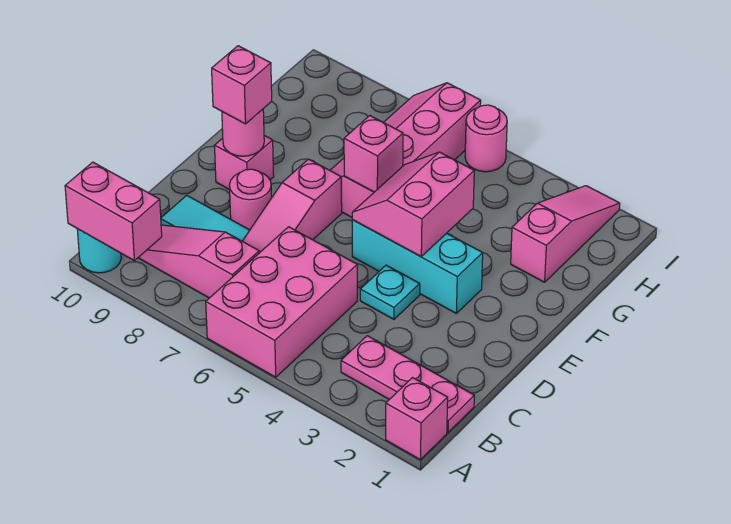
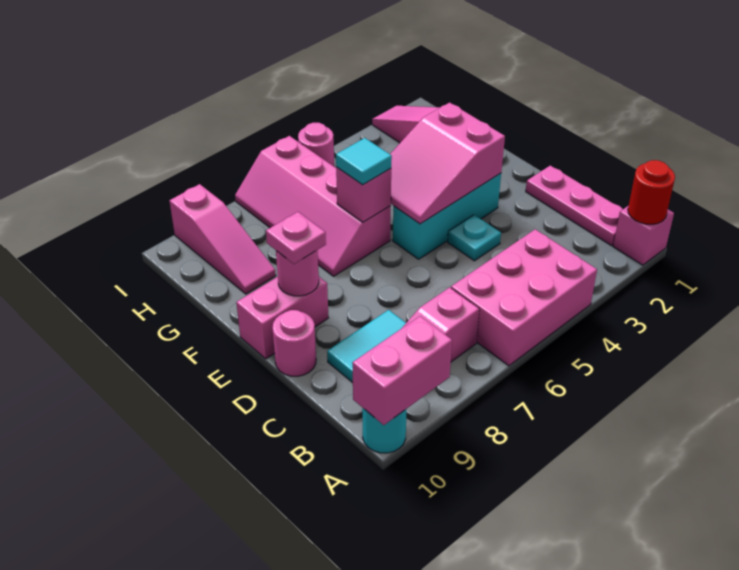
none -> red round brick A1 level 2
pink brick A5:C6 level 1 -> pink brick A4:B6 level 1
pink plate B1:B3 level 1 -> pink plate B1:D1 level 1
pink slope C7:E7 level 1 top E -> pink slope G9:I9 level 1 top I
pink round brick D8 level 1 -> pink round brick D10 level 1
pink slope E4:F5 level 2 top 4 -> pink slope E3:F5 level 2 top 3
pink brick E9 level 1 -> pink brick E9:E10 level 1
pink brick E9 level 3 -> pink plate E9 level 3
none -> cyan tile F6 level 3

